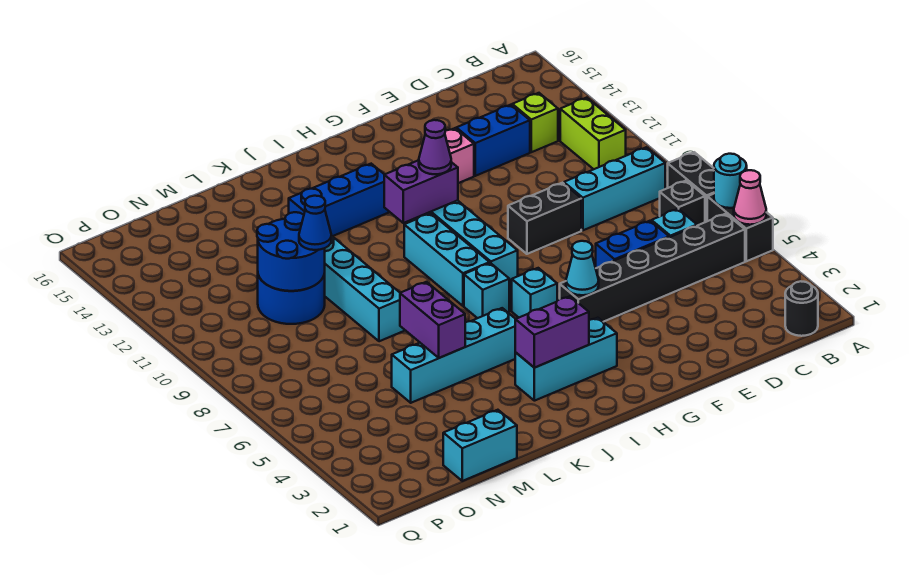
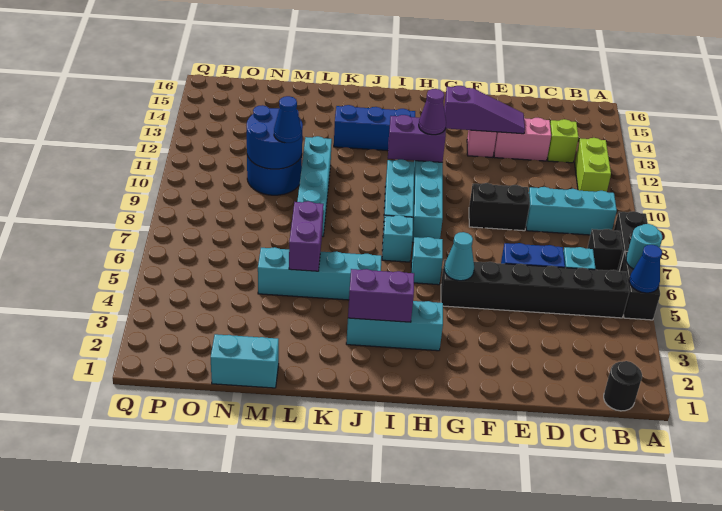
pink cone A5 level 2 -> blue cone A5 level 2
blue brick D13:E13 level 1 -> pink brick D13:E13 level 1
none -> purple slope E13:G13 level 2 top G

